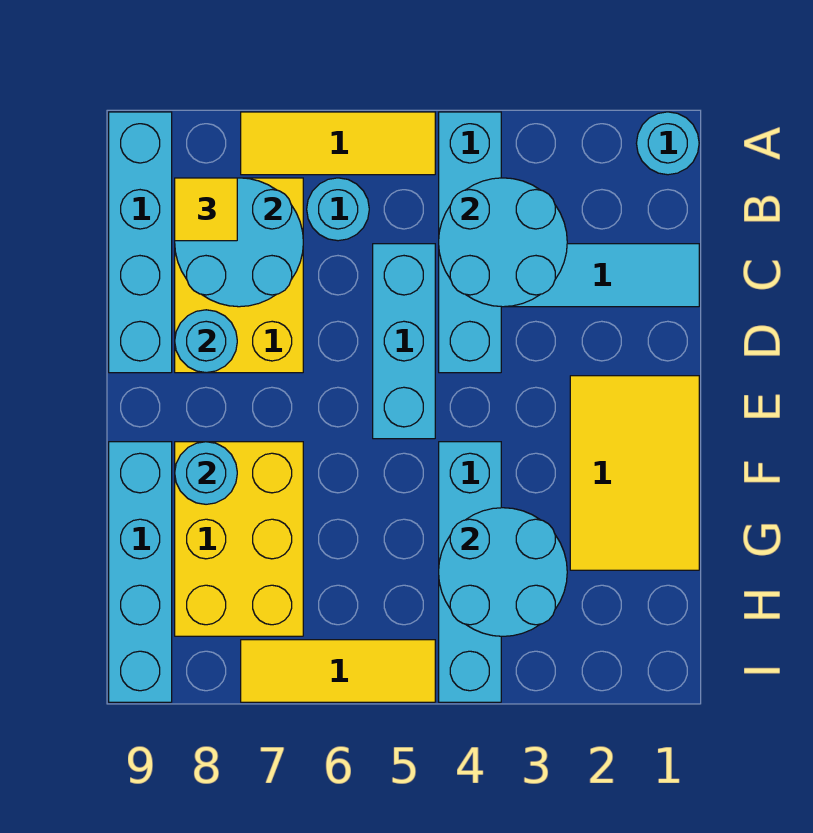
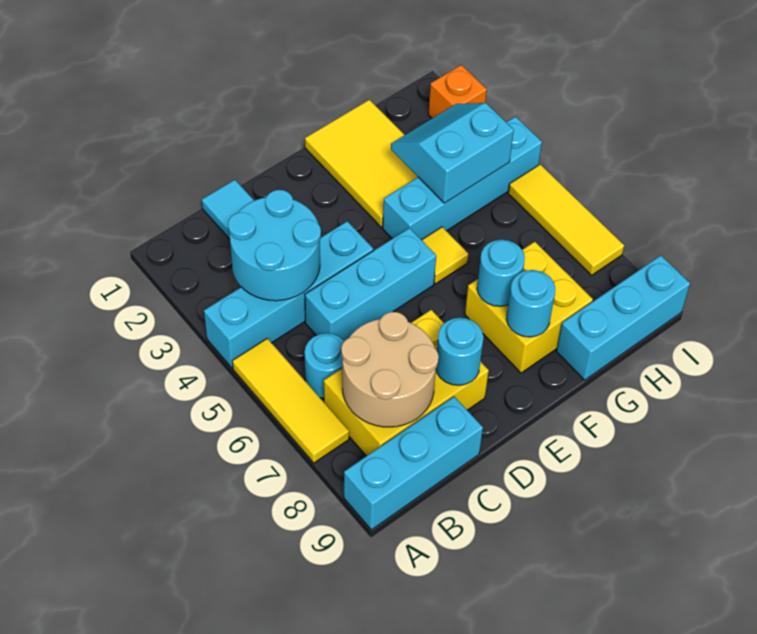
cyan round brick A1 level 1 -> cyan round brick F7 level 2
cyan brick A9:D9 level 1 -> cyan brick A9:C9 level 1
cyan round brick B7:C8 level 2 -> tan round brick B7:C8 level 2
yellow tile B8 level 3 -> yellow tile F5 level 1
yellow tile E1:G2 level 1 -> yellow tile F1:G3 level 1
yellow brick F7:H8 level 1 -> yellow brick F7:G8 level 1
cyan brick F9:I9 level 1 -> cyan brick G9:I9 level 1
cyan round brick G3:H4 level 2 -> cyan slope G3:H4 level 2 top 4
none -> orange brick I2 level 1

